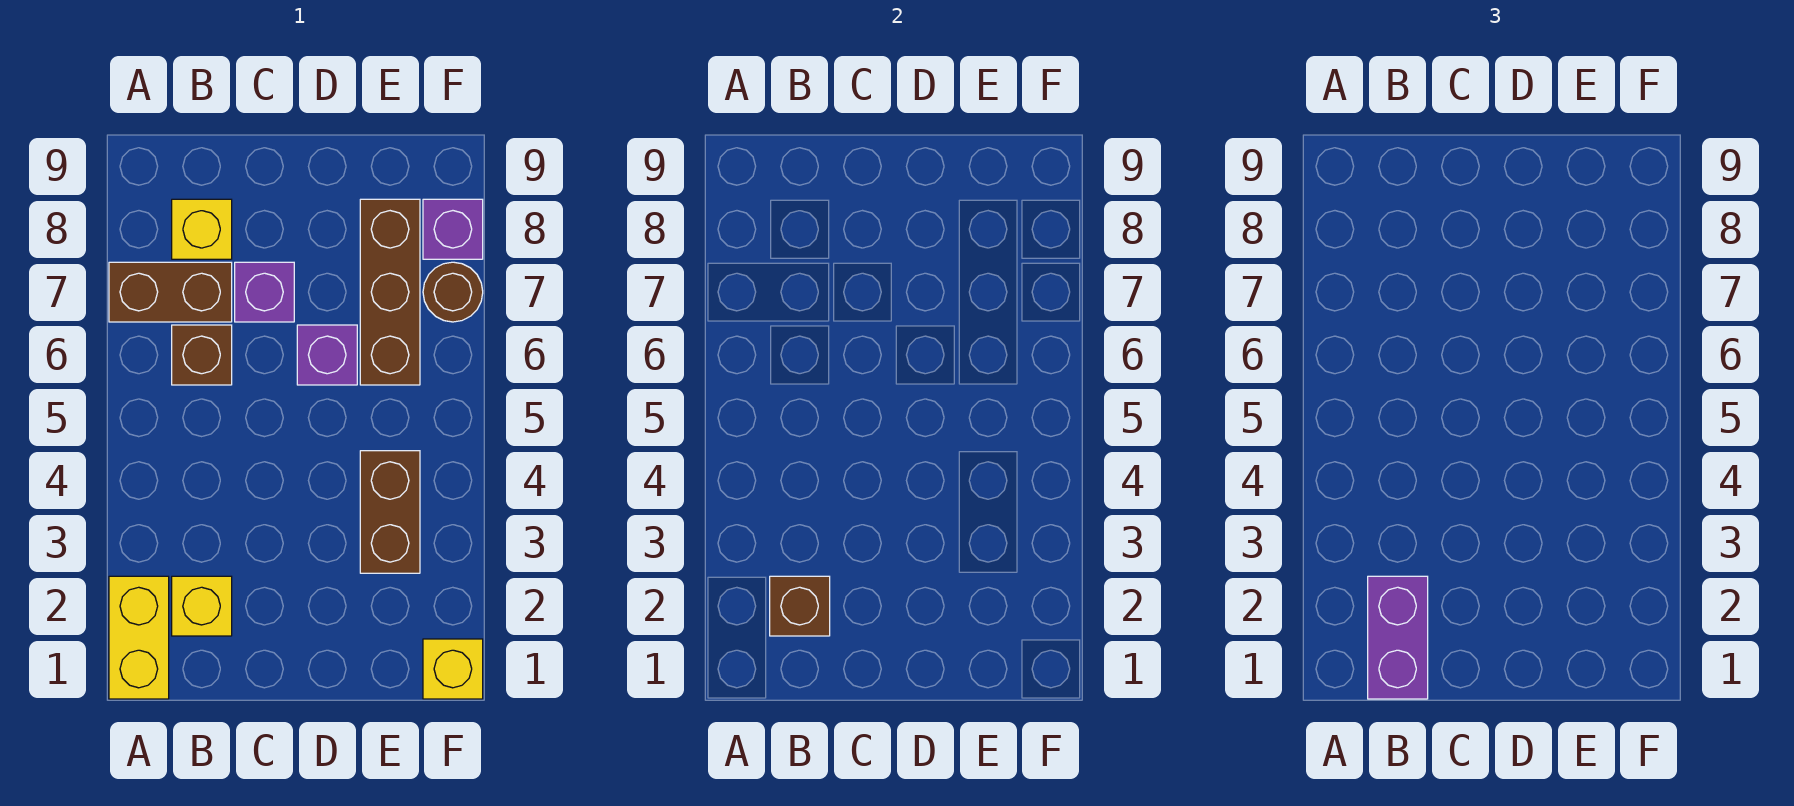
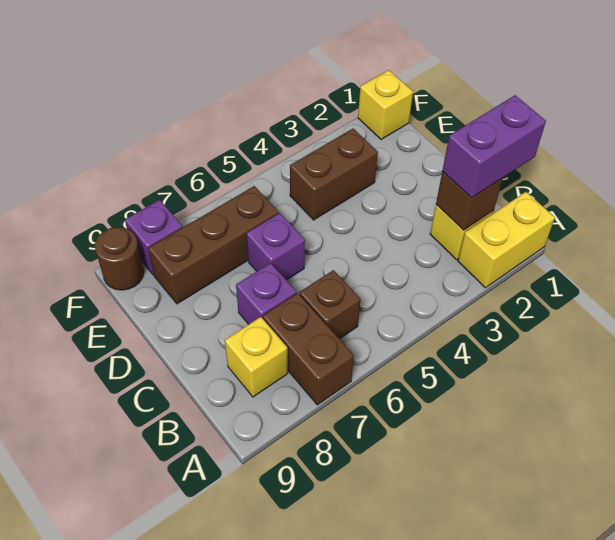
brown round brick F7 level 1 -> brown round brick F9 level 1

